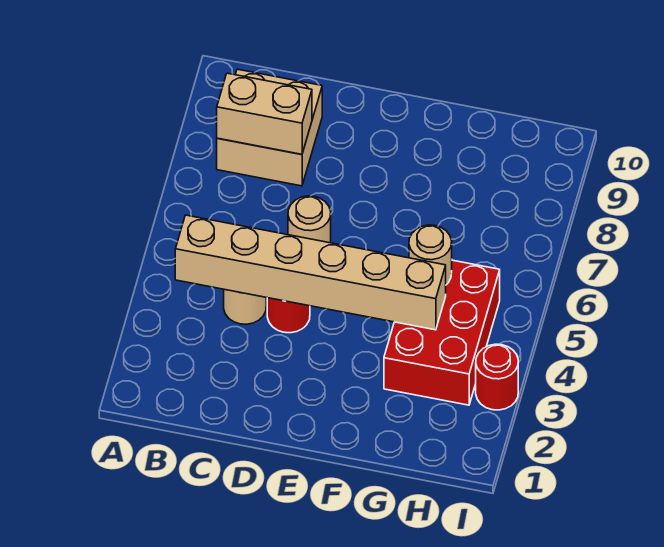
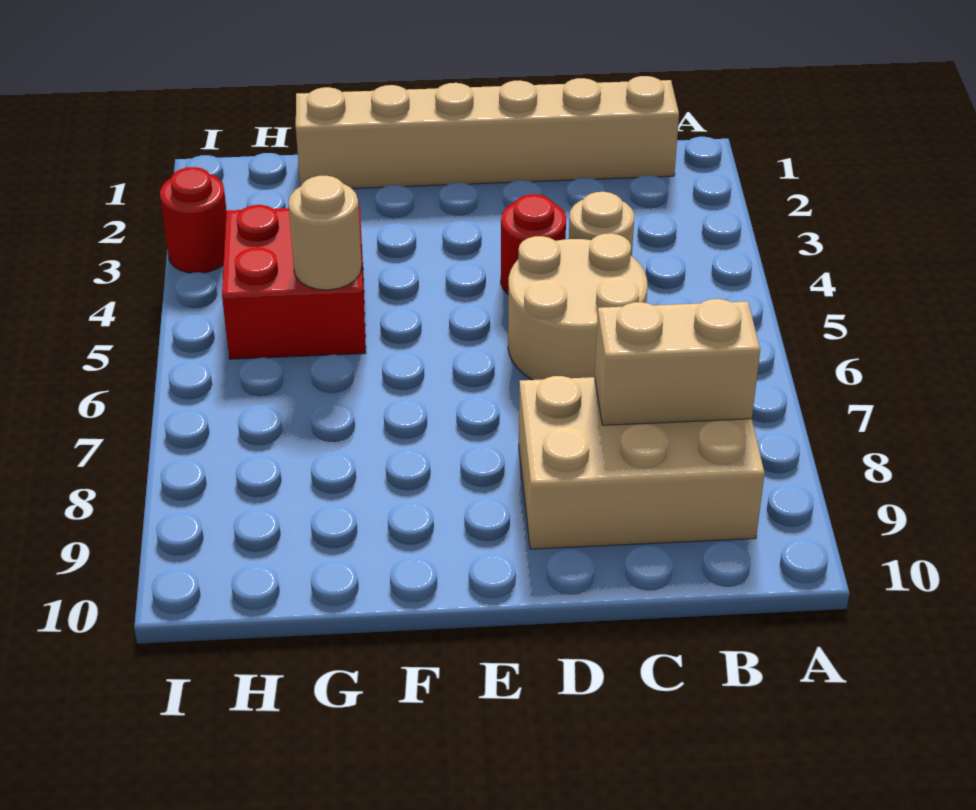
tan brick B4:G4 level 2 -> tan brick B1:G1 level 1
tan brick B8:C9 level 1 -> tan brick B8:D9 level 1
tan round brick D6 level 1 -> tan round brick C5:D6 level 1
red brick G3:H5 level 1 -> red brick G4:H5 level 1

